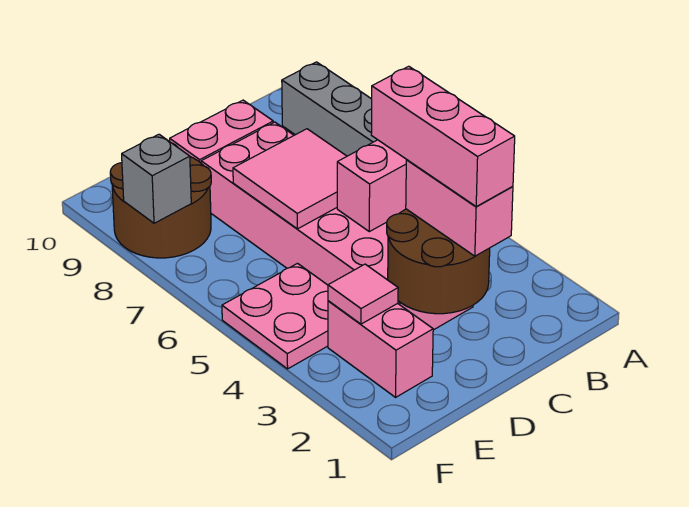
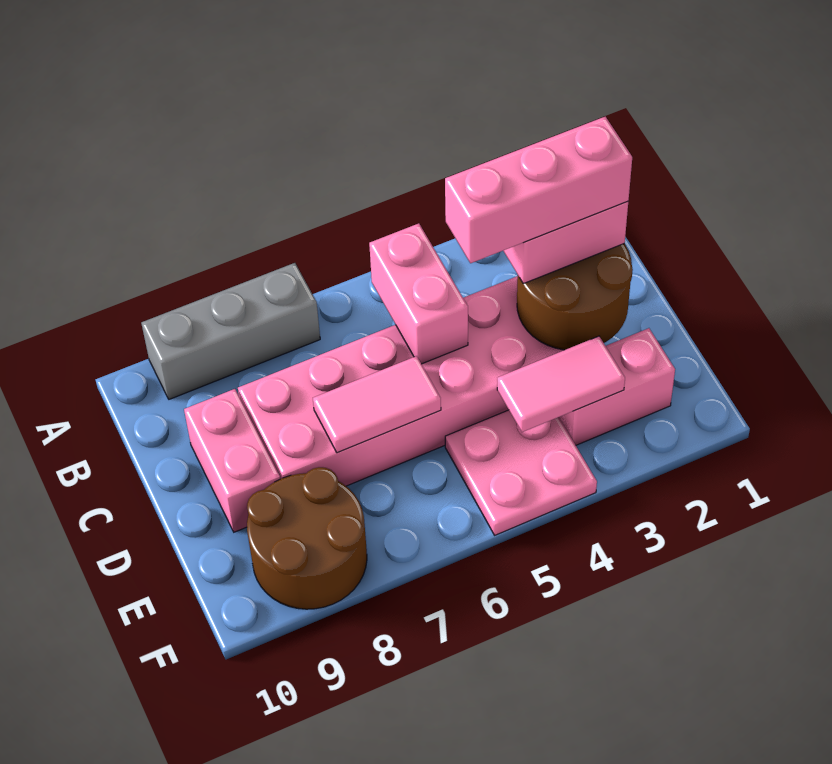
pink tile C6:D7 level 2 -> pink tile D6:D7 level 2
pink tile E3 level 2 -> pink tile E3:E4 level 2
grey brick F8 level 2 -> none

